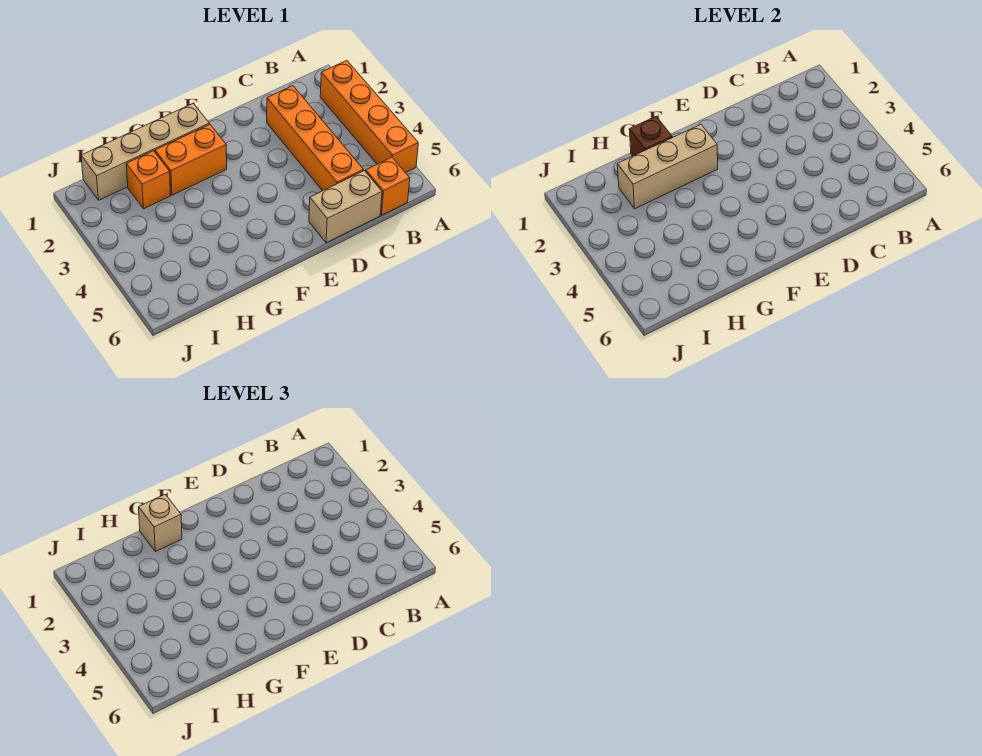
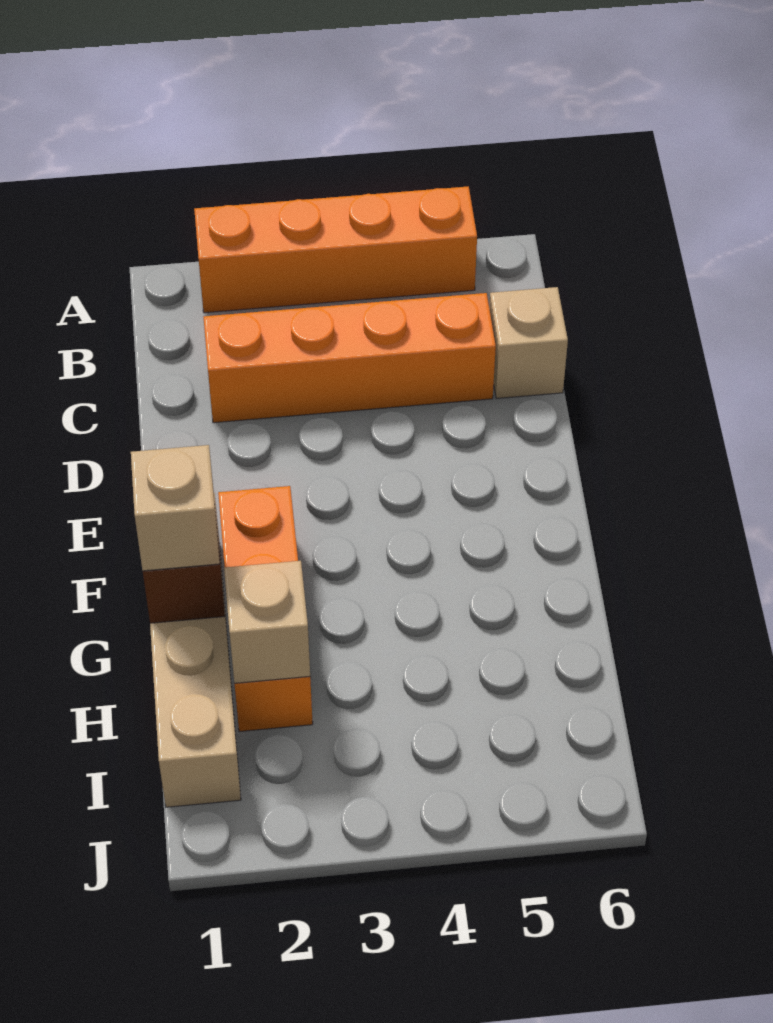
orange brick B6 level 1 -> none
tan brick C6:D6 level 1 -> tan brick C6 level 1
tan brick F2:H2 level 2 -> tan brick H2 level 2

